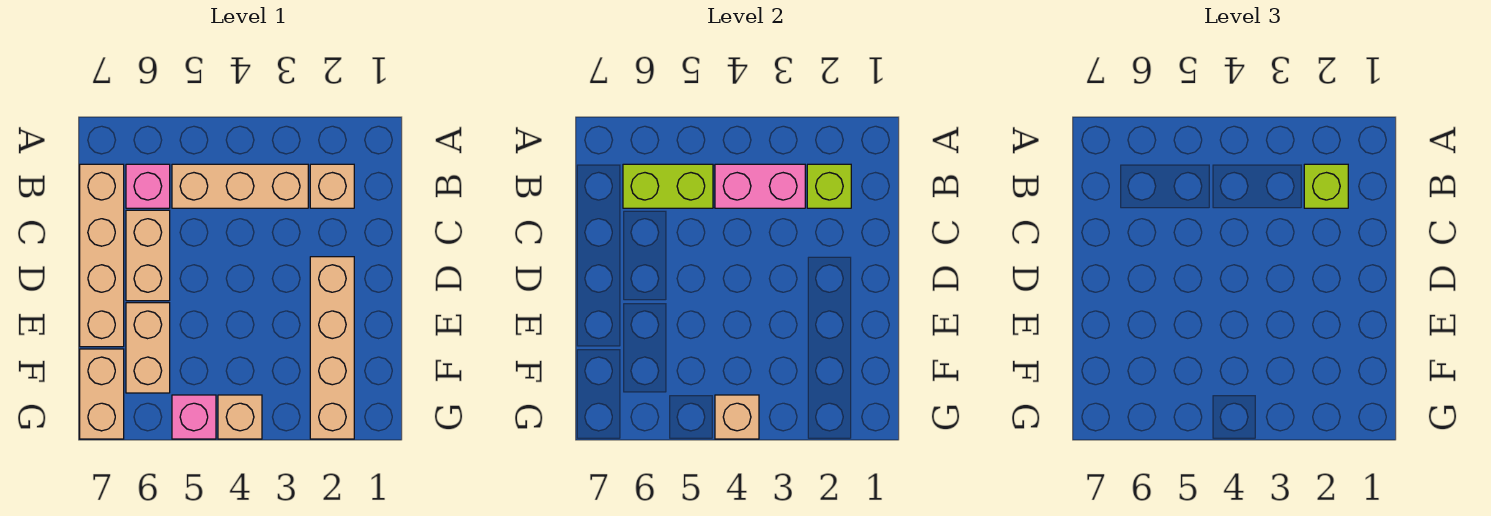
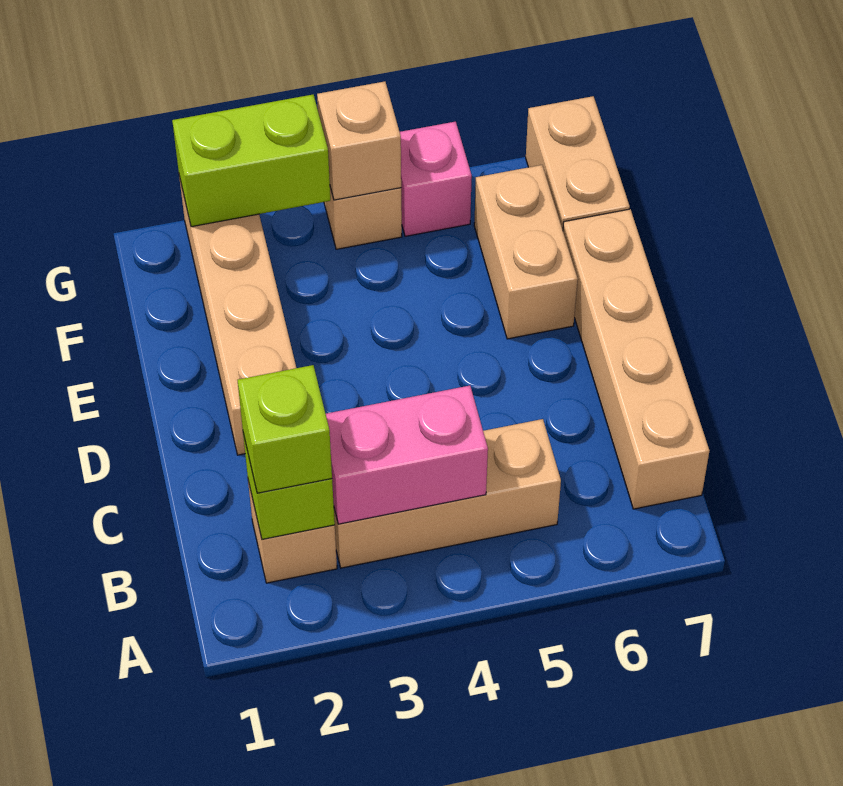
lime brick B5:B6 level 2 -> lime brick G2:G3 level 2
pink brick B6 level 1 -> none
tan brick C6:D6 level 1 -> none

